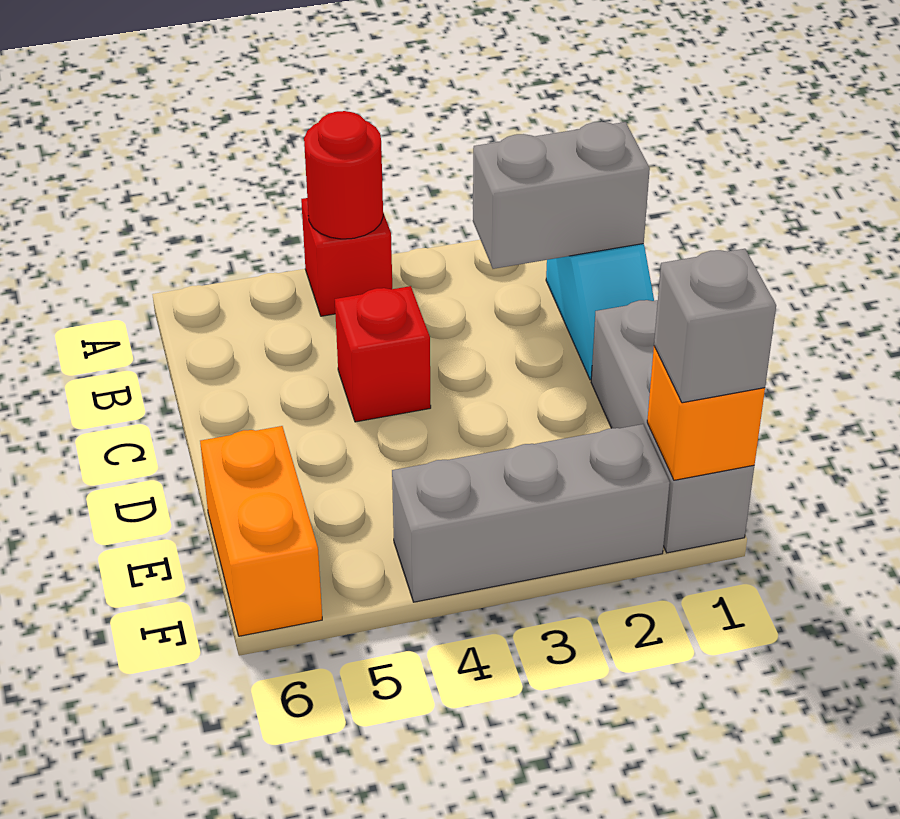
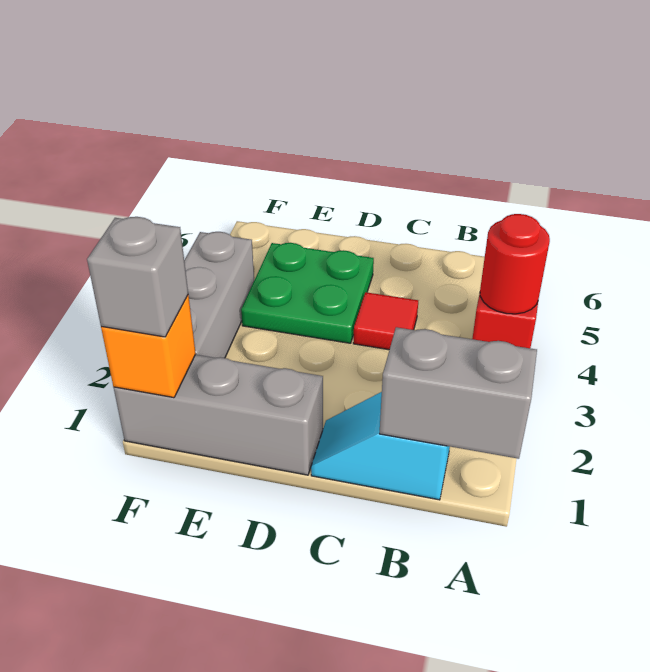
grey brick B1:B2 level 2 -> grey brick A1:B1 level 2
red brick C4 level 1 -> red tile C4 level 1
none -> green plate D4:E5 level 1
orange brick E6:F6 level 1 -> none

